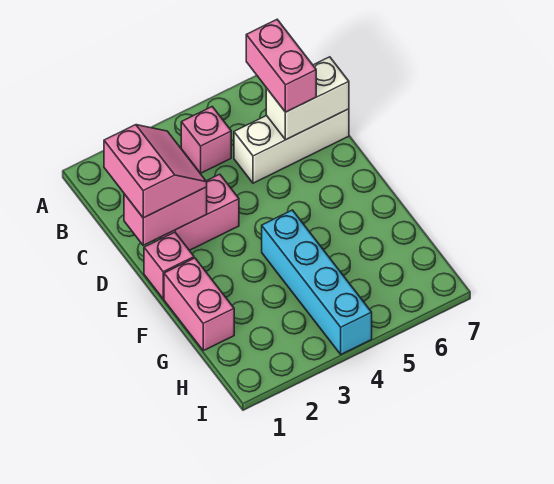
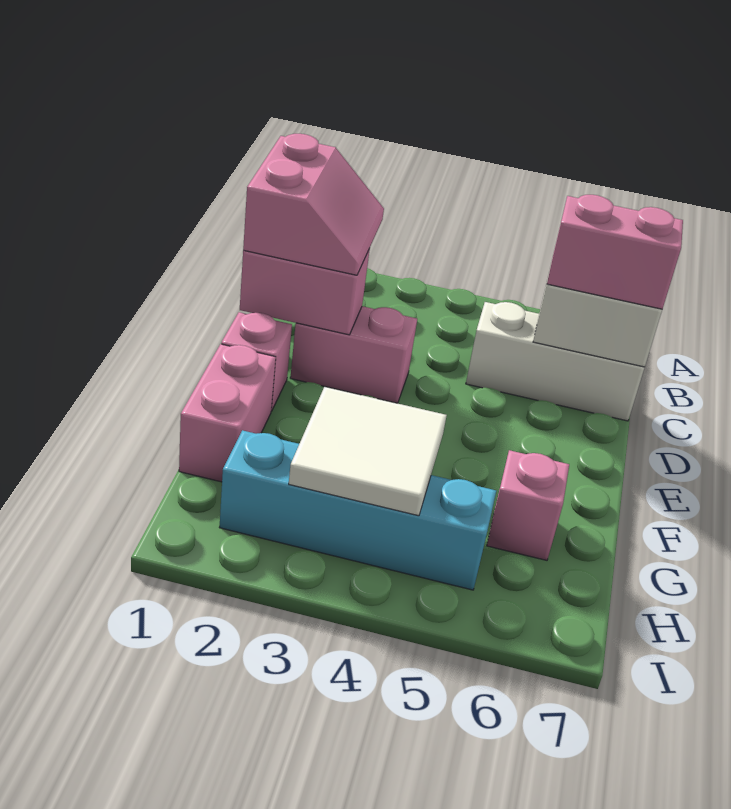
pink brick B4 level 1 -> pink brick G6 level 1
pink brick B6:C6 level 3 -> pink brick C6:C7 level 3
cyan brick F4:I4 level 1 -> cyan brick H2:H5 level 1
none -> white tile G3:H4 level 2

